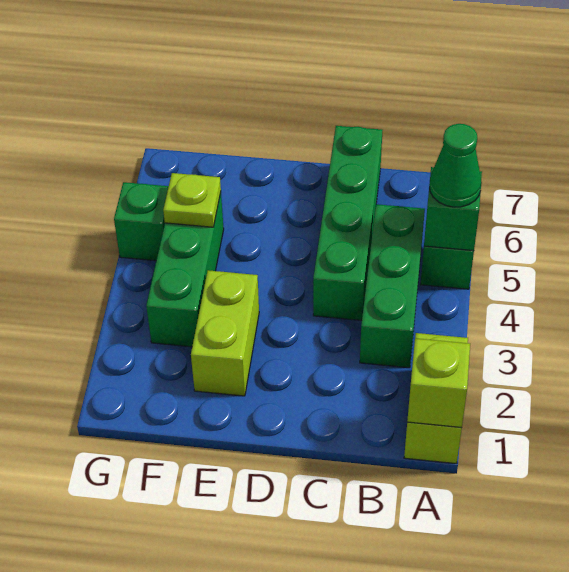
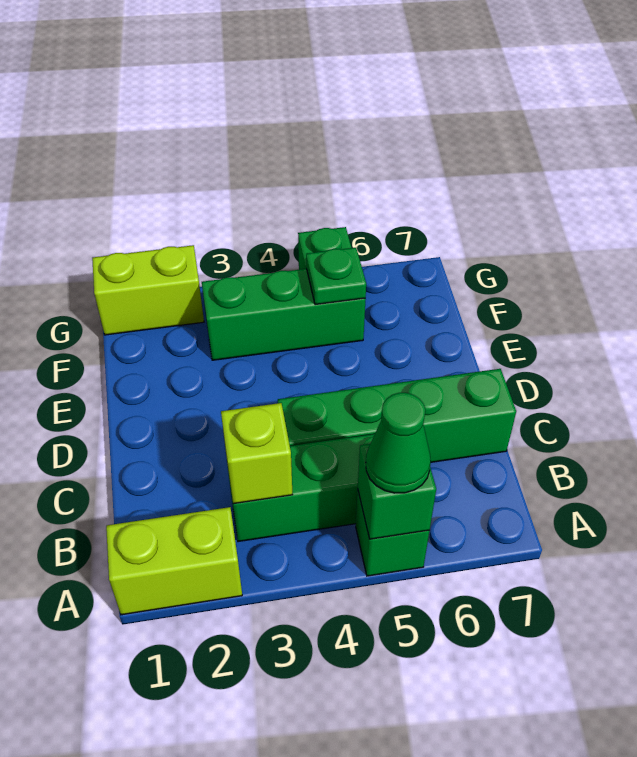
lime brick A1 level 2 -> lime brick B3 level 2
lime brick E2:E3 level 1 -> lime brick G1:G2 level 1
lime plate F5 level 2 -> green plate F5 level 2

